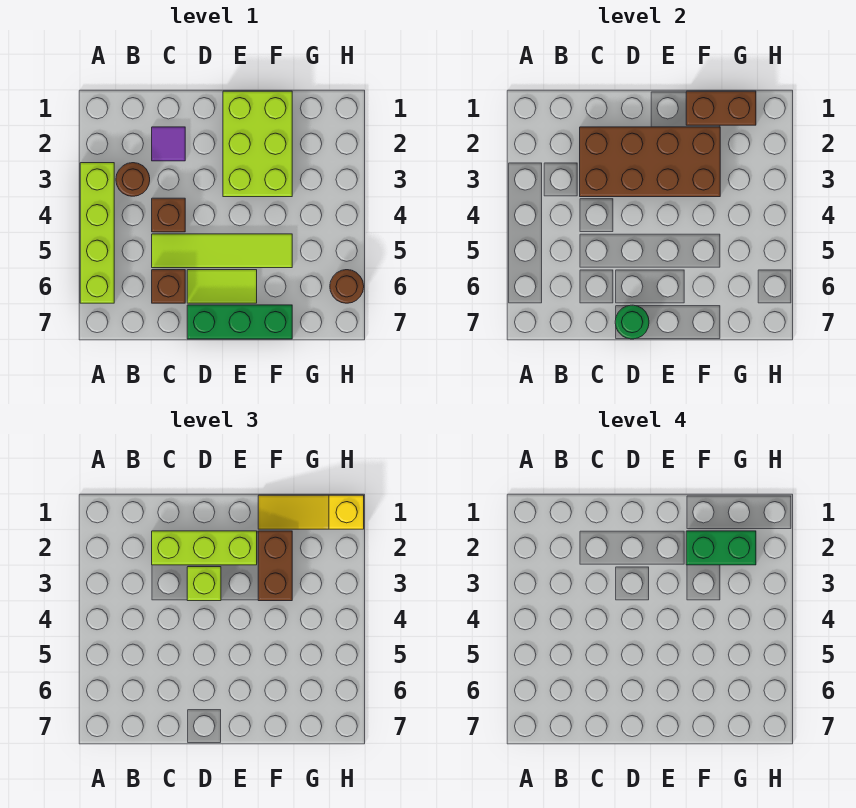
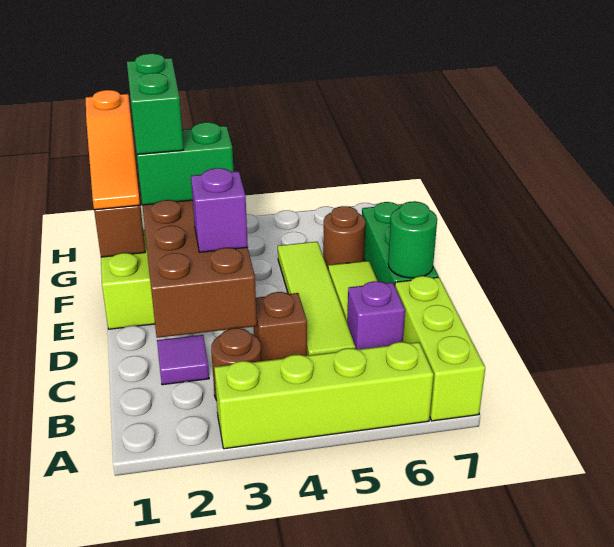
lime brick C2:E2 level 3 -> lime brick A7:C7 level 1
brown brick C6 level 1 -> purple brick C6 level 1
lime brick D3 level 3 -> purple brick D3 level 3
yellow slope F1:H1 level 3 top H -> orange slope F1:H1 level 3 top H
brown brick F2:F3 level 3 -> green brick F2:F3 level 3
brown round brick H6 level 1 -> brown round brick F6 level 1

